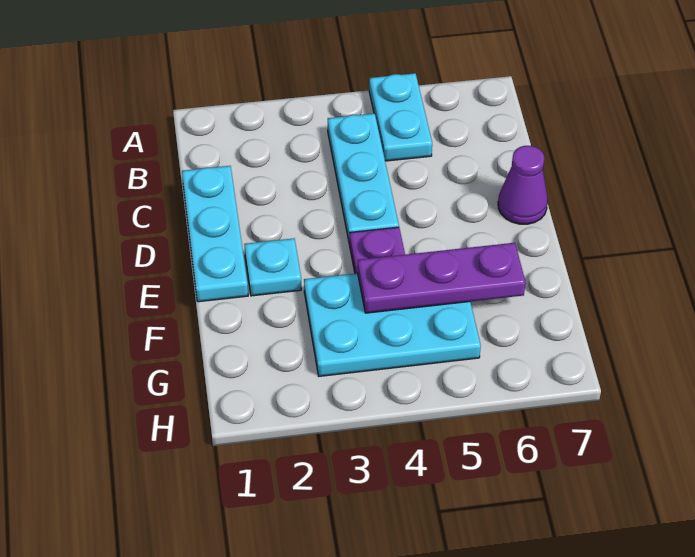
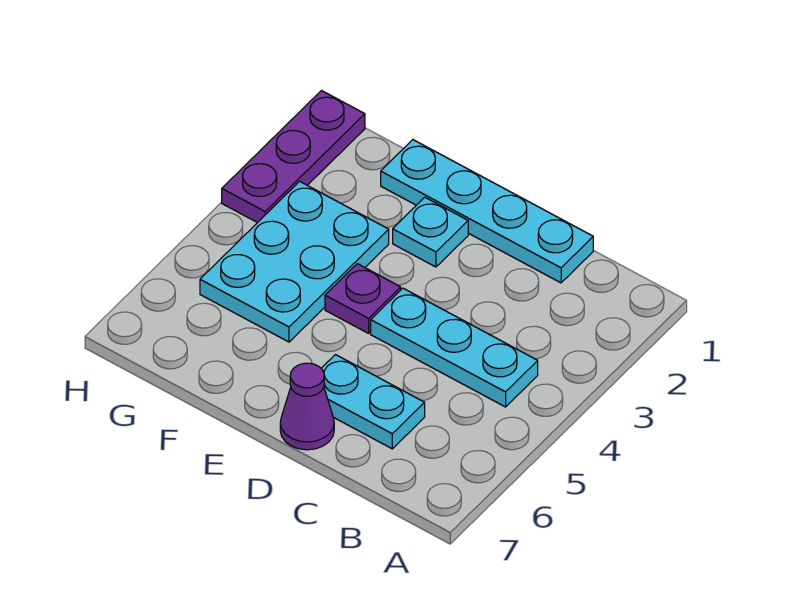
cyan plate A5:B5 level 1 -> cyan plate C6:D6 level 1
cyan plate C1:E1 level 1 -> cyan plate C1:F1 level 1
purple plate F4:F6 level 2 -> purple plate H1:H3 level 1

